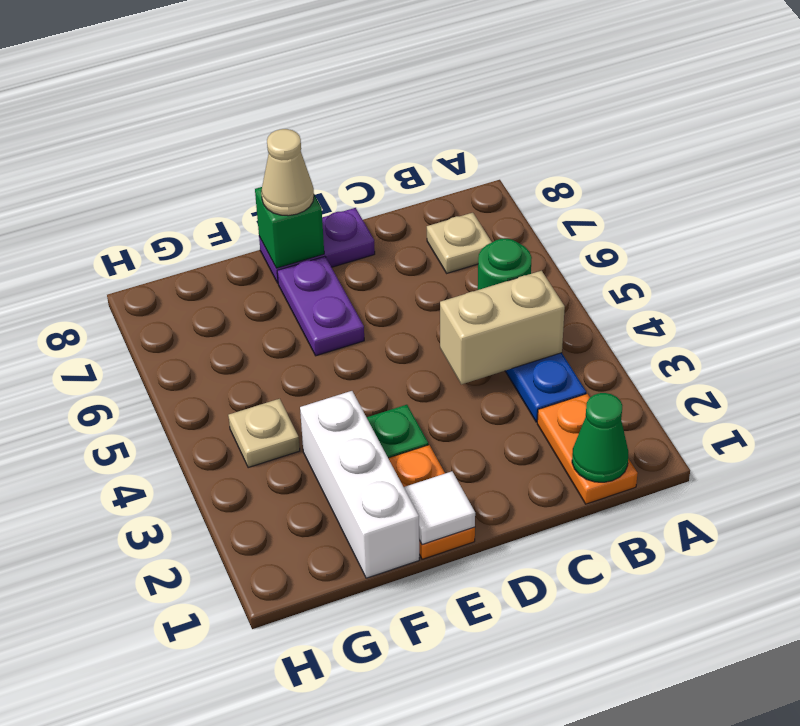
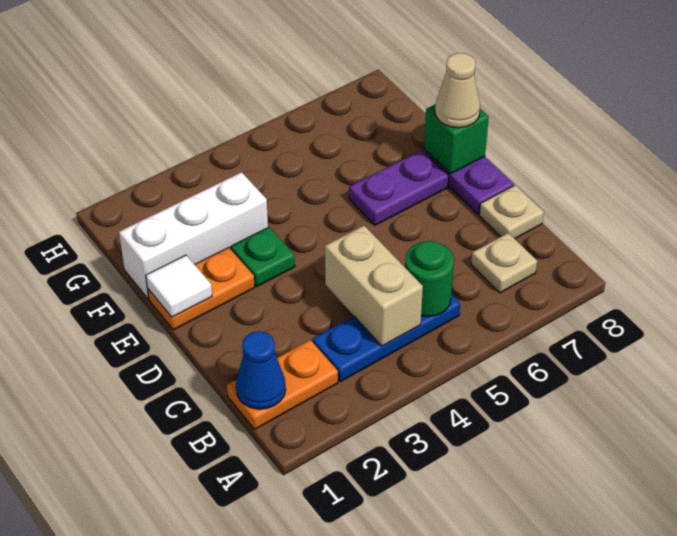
green cone B1 level 2 -> blue cone B1 level 2
tan plate G4 level 1 -> tan plate C8 level 1

